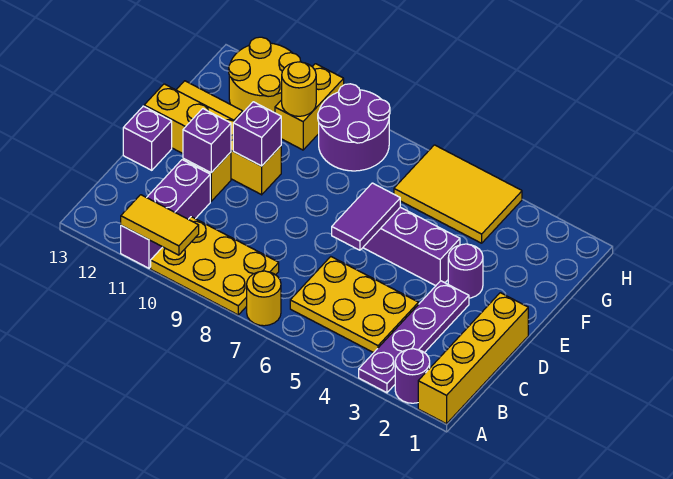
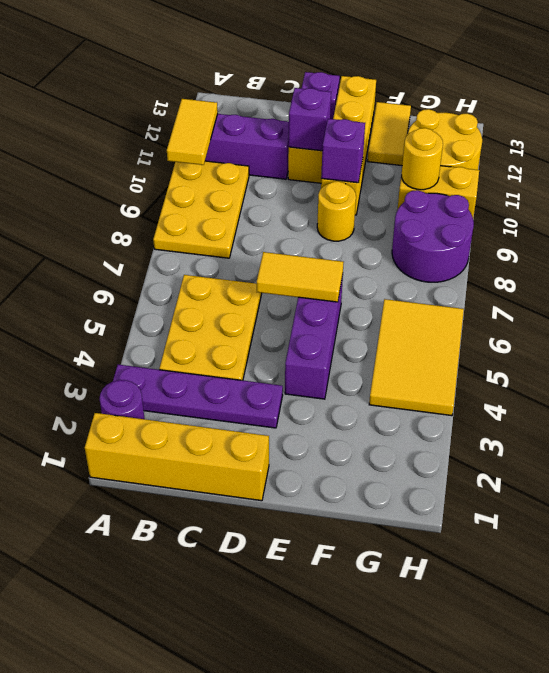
yellow round brick A7 level 1 -> yellow round brick E9 level 1
purple tile D6:E6 level 2 -> yellow tile D6:E6 level 2
purple round brick E3 level 1 -> none

